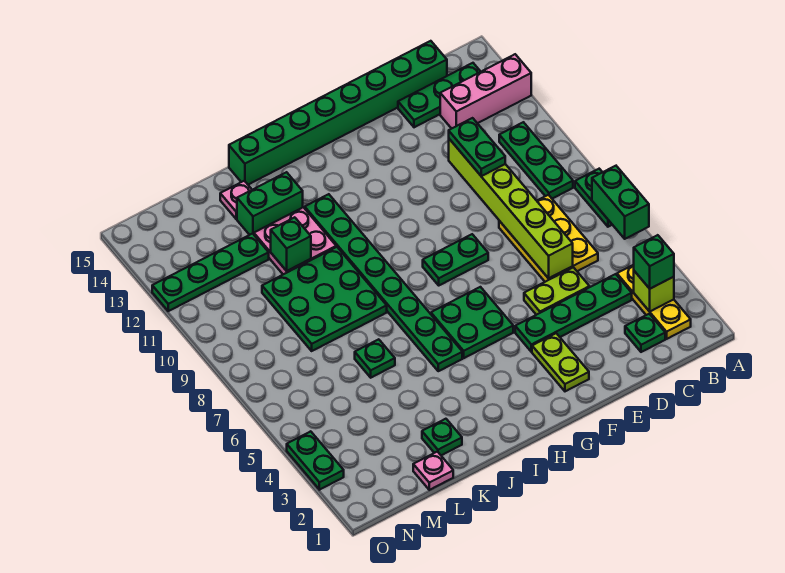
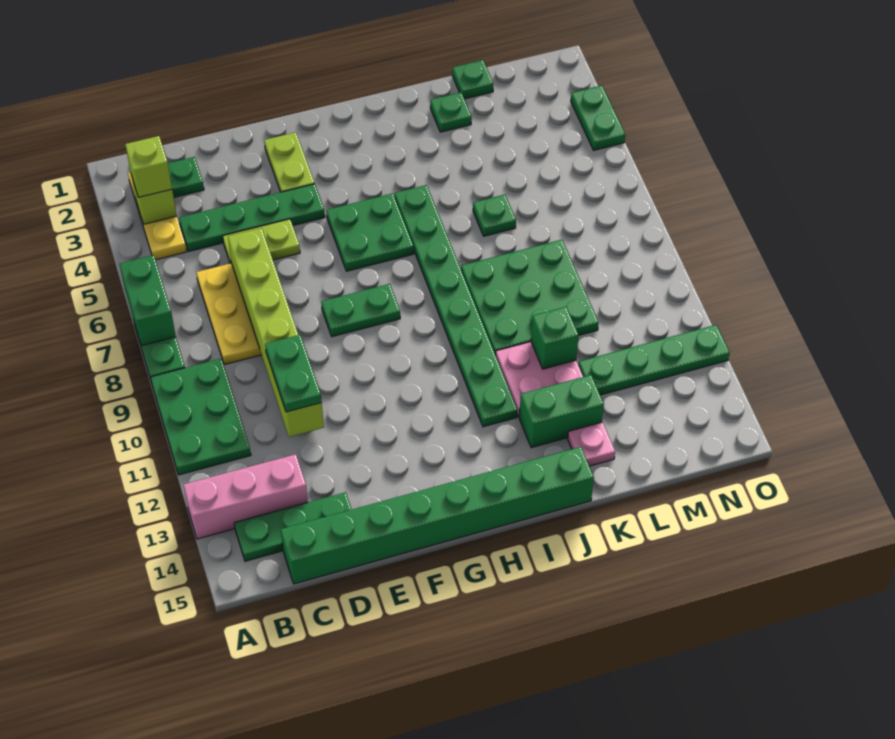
green brick B3 level 3 -> lime brick B3 level 3
green plate B9:B11 level 1 -> green plate A9:B11 level 1
pink plate L1 level 1 -> green plate L1 level 1

